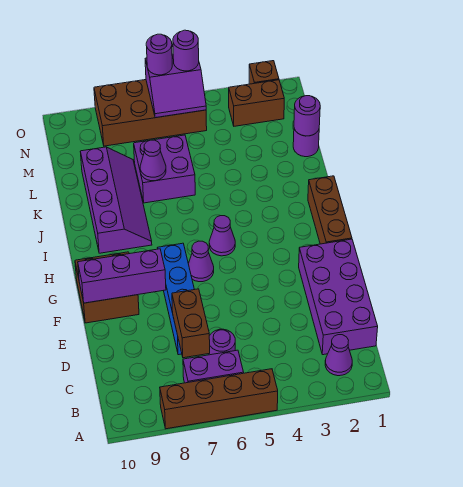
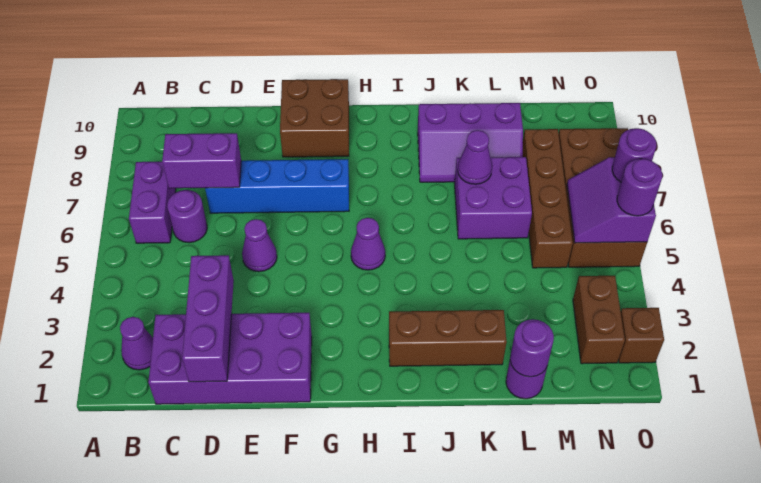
brown brick A5:A8 level 1 -> brown brick M5:M8 level 1
brown brick C7:D7 level 2 -> purple brick C7:D7 level 2
purple brick F8:F10 level 2 -> purple brick D1:D3 level 2
brown brick G1:I1 level 1 -> brown brick I2:K2 level 1
purple cone G6 level 1 -> purple cone E5 level 1
purple slope I8:L9 level 1 top 9 -> purple slope J8:L9 level 1 top 9

